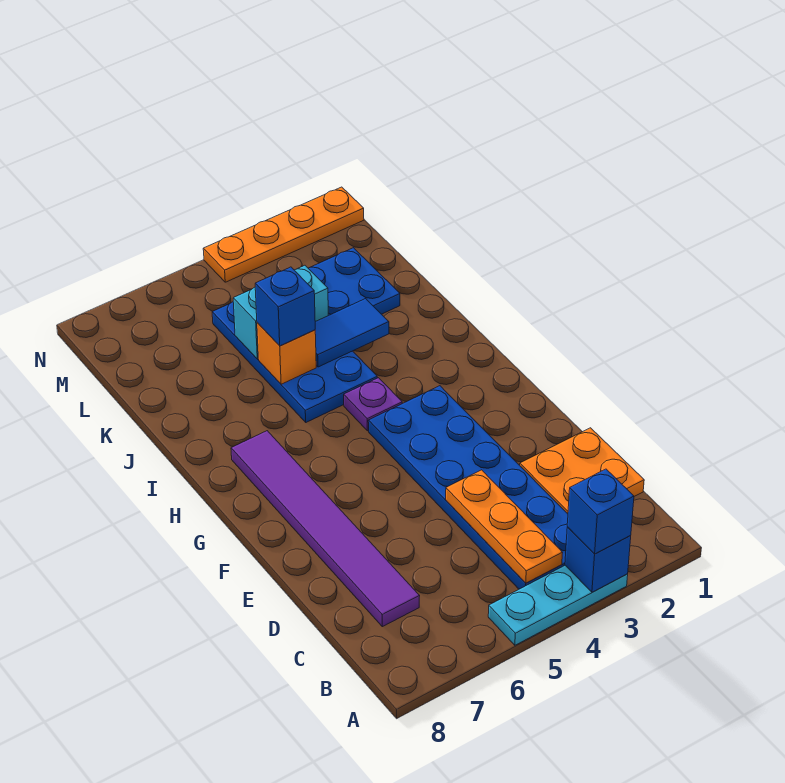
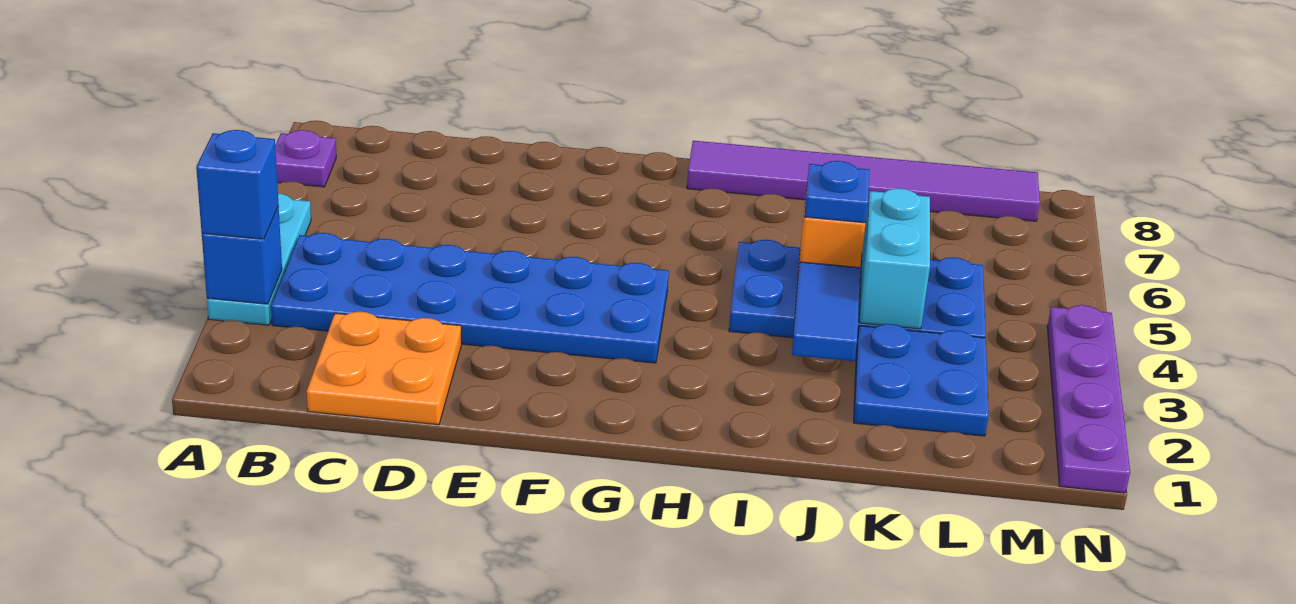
orange plate B4:D4 level 2 -> none
purple tile C7:H7 level 1 -> purple tile H8:M8 level 1
purple plate H4 level 1 -> purple plate A7 level 1
blue brick J5 level 3 -> blue plate J5 level 3
orange plate N1:N4 level 1 -> purple plate N1:N4 level 1

